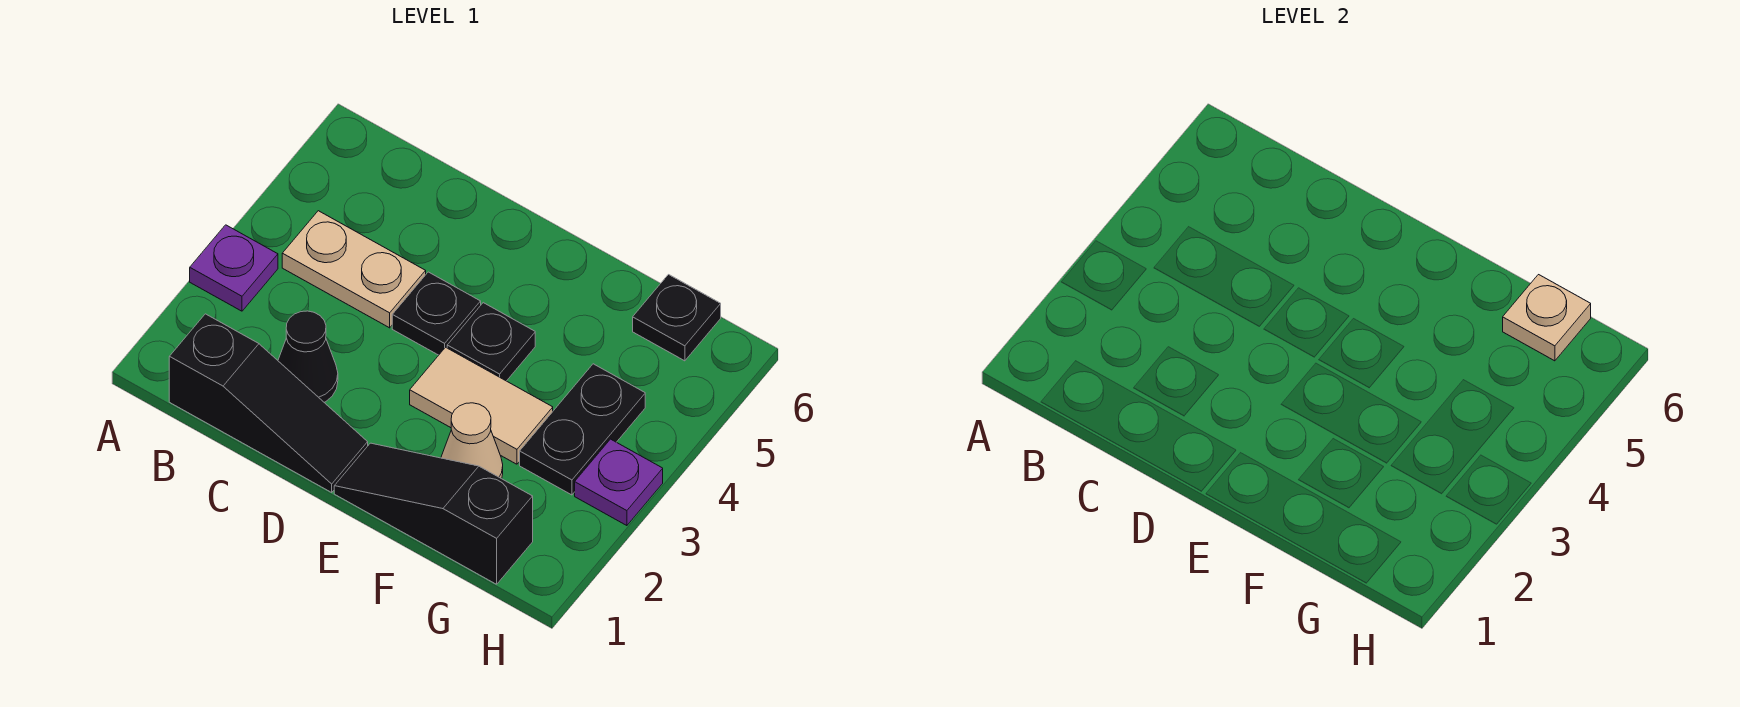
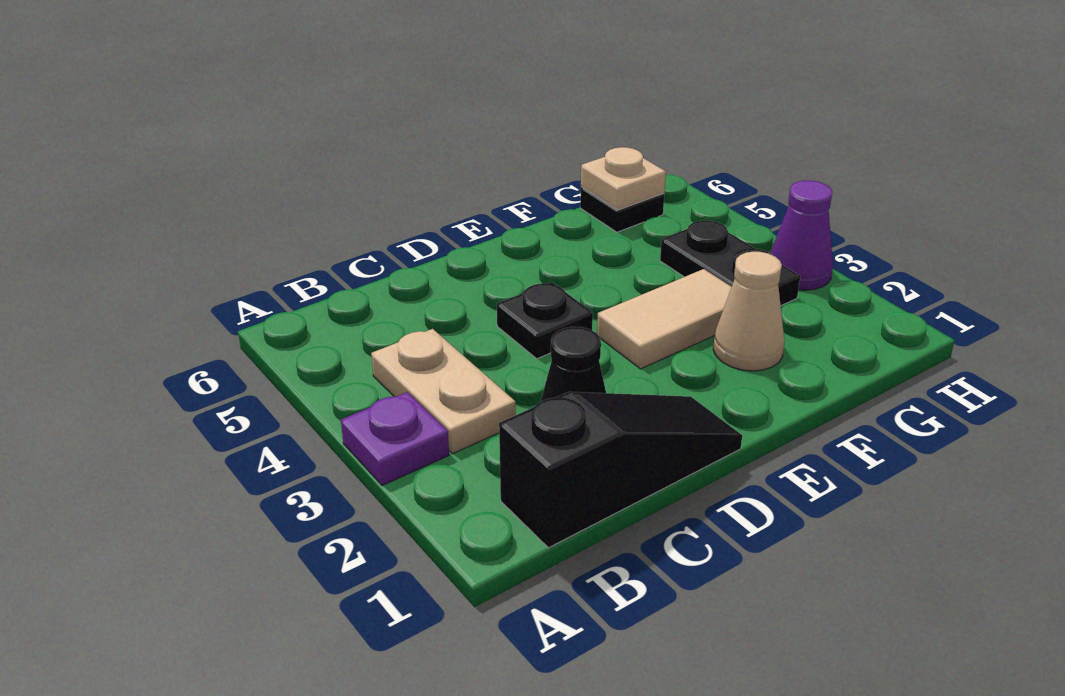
tan plate B4:C4 level 1 -> tan plate B3:B4 level 1
black slope E1:G1 level 1 top G -> none
black plate E4 level 1 -> none
purple plate H3 level 1 -> purple cone H3 level 1

